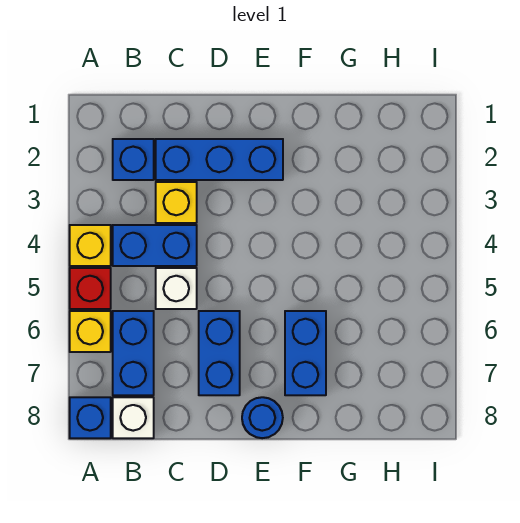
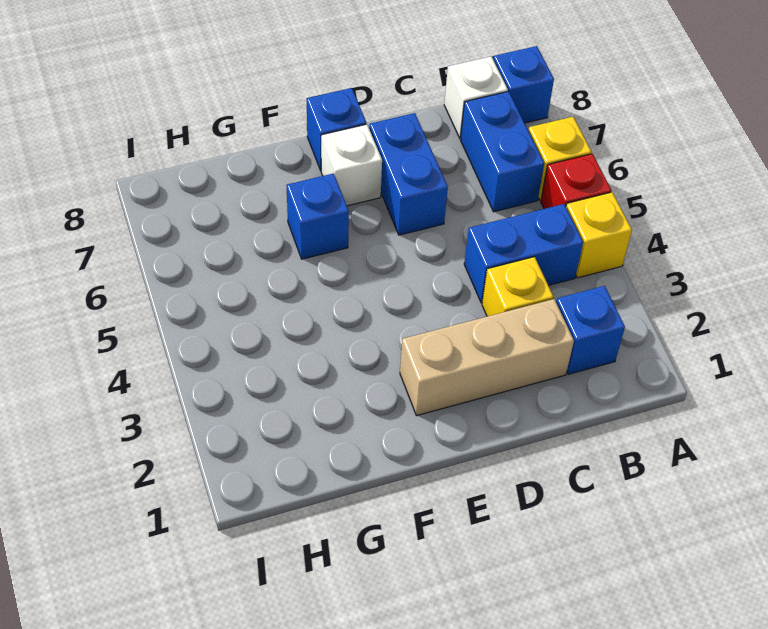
blue brick C2:E2 level 1 -> tan brick C2:E2 level 1
white brick C5 level 1 -> white brick E7 level 1
blue round brick E8 level 1 -> blue brick E8 level 1
blue brick F6:F7 level 1 -> blue brick F6 level 1

